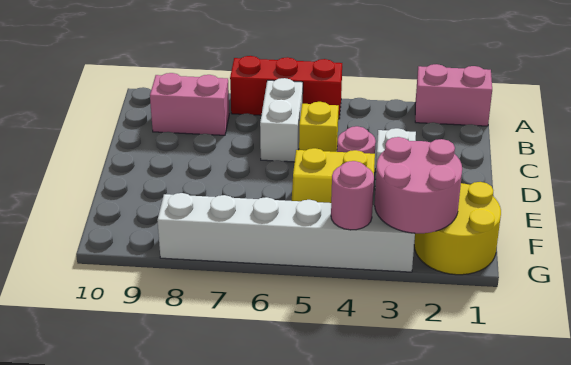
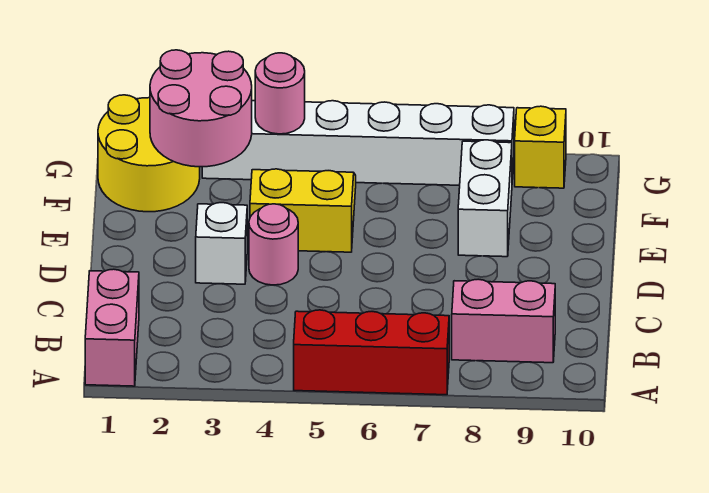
pink brick A1:A2 level 1 -> pink brick A1:B1 level 1
white brick B6:C6 level 1 -> white brick E8:F8 level 1
yellow brick C5 level 1 -> yellow brick G9 level 1

